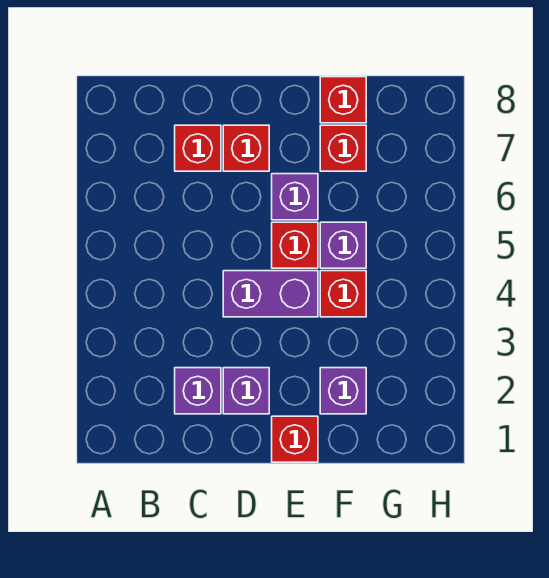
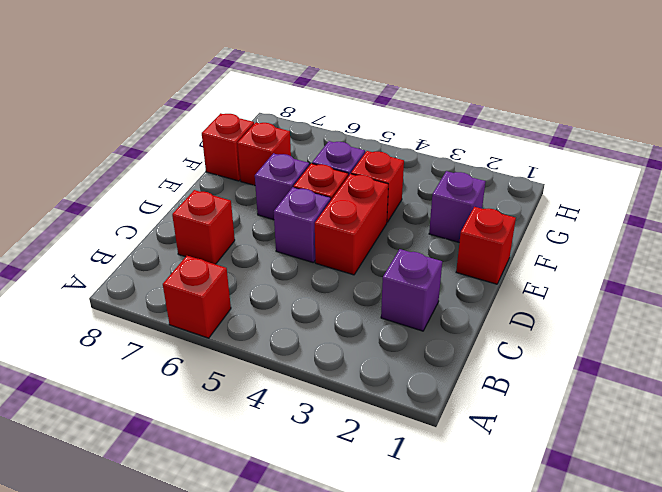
purple brick D2 level 1 -> purple brick D5 level 1
purple brick D4:E4 level 1 -> red brick D4:E4 level 1
red brick D7 level 1 -> red brick A6 level 1

